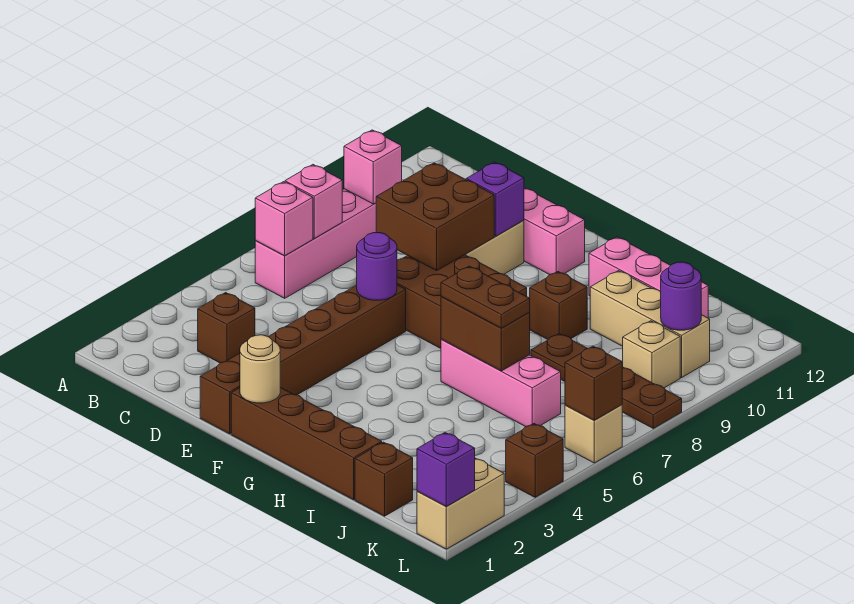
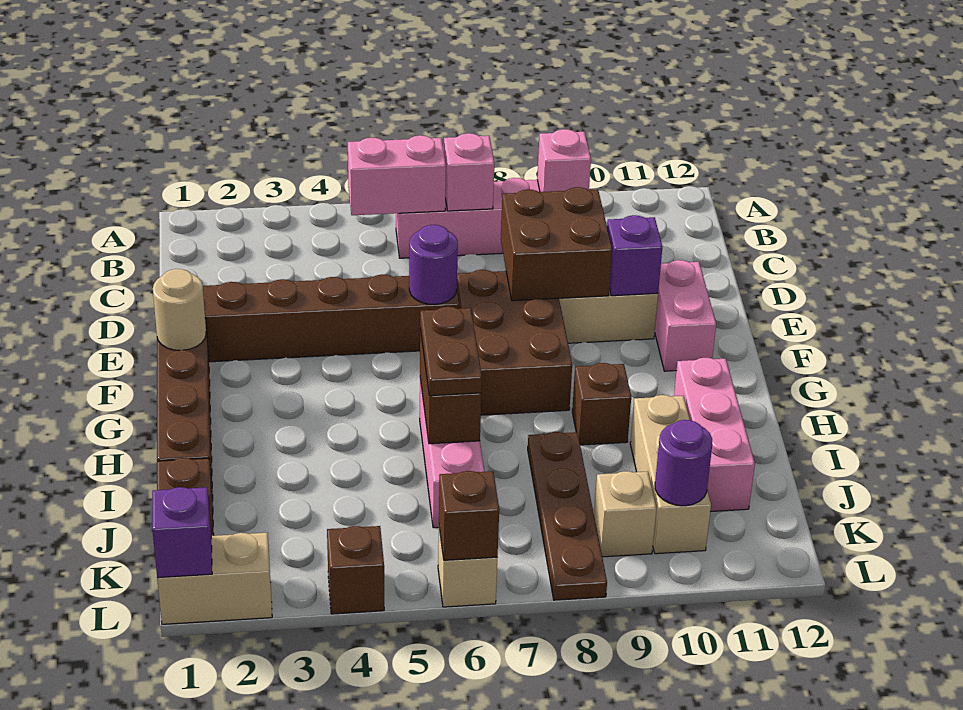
pink brick B6 level 2 -> pink brick B5:B6 level 2
brown brick C3 level 1 -> none

